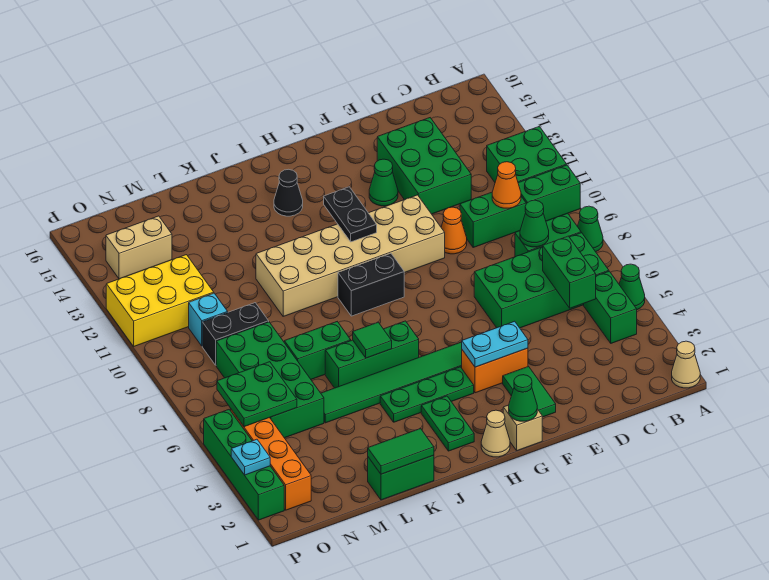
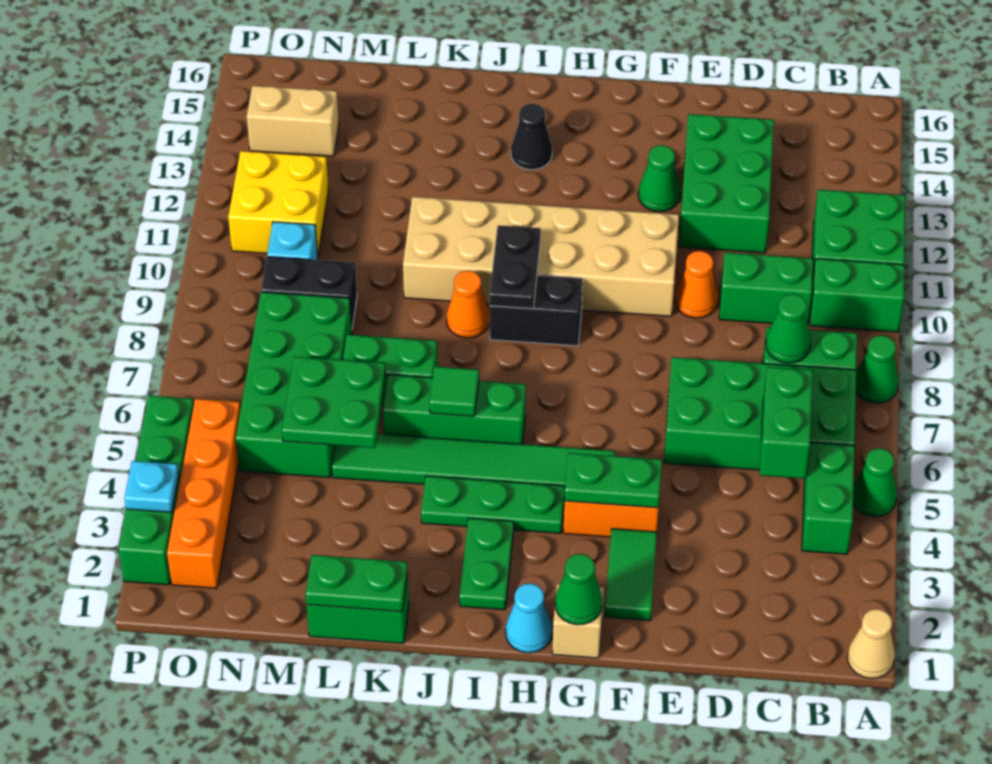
orange cone C10 level 2 -> orange cone J9 level 1
cyan plate F4:G4 level 2 -> green plate F4:G4 level 2
tan cone H1 level 1 -> cyan cone H1 level 1
black plate H11:H12 level 2 -> black plate I9:I10 level 2
green tile K1:L1 level 2 -> green plate K1:L1 level 2
green plate N5:O6 level 2 -> green plate L5:M6 level 2
yellow brick N11:P12 level 1 -> yellow brick N11:O12 level 1

